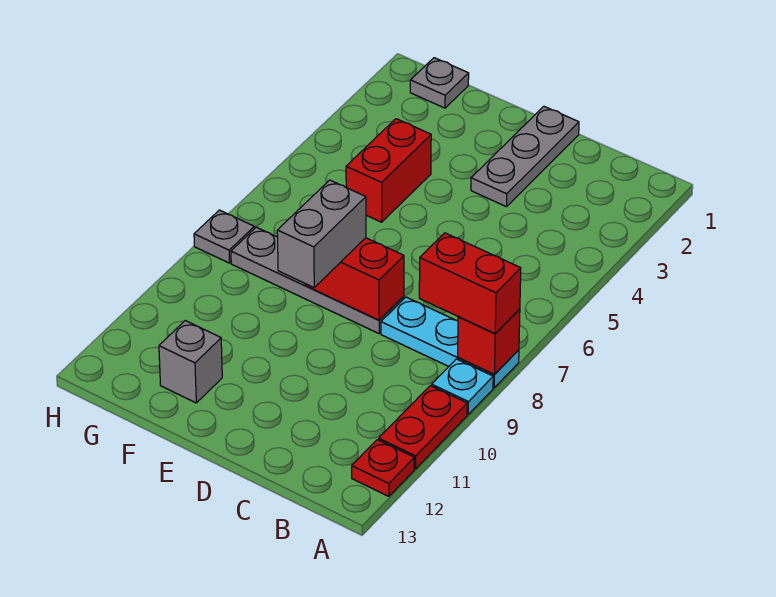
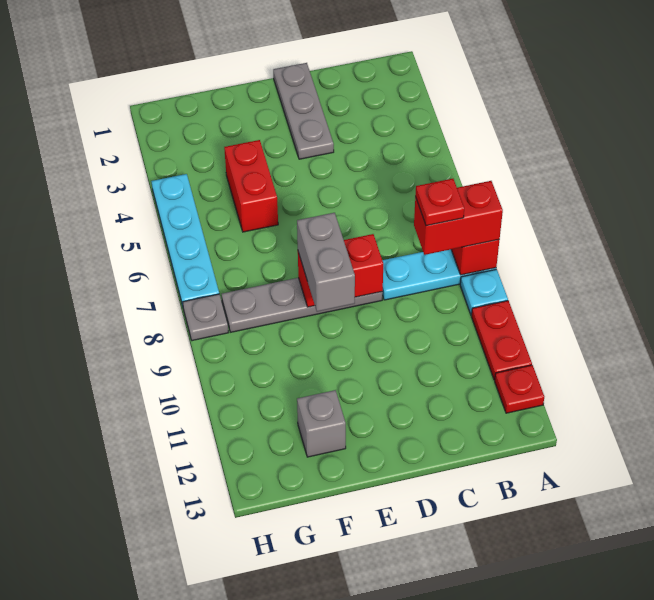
none -> red plate B8 level 4
grey plate G1 level 1 -> none
none -> cyan plate H4:H7 level 1

